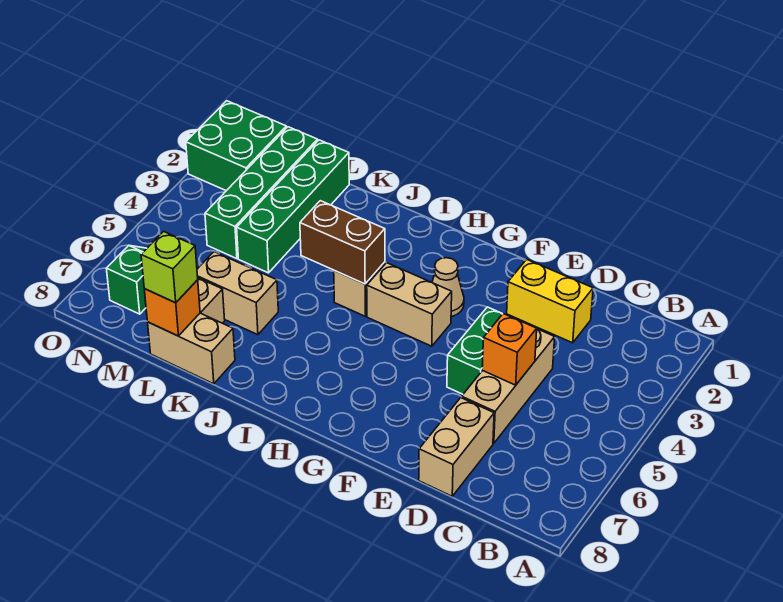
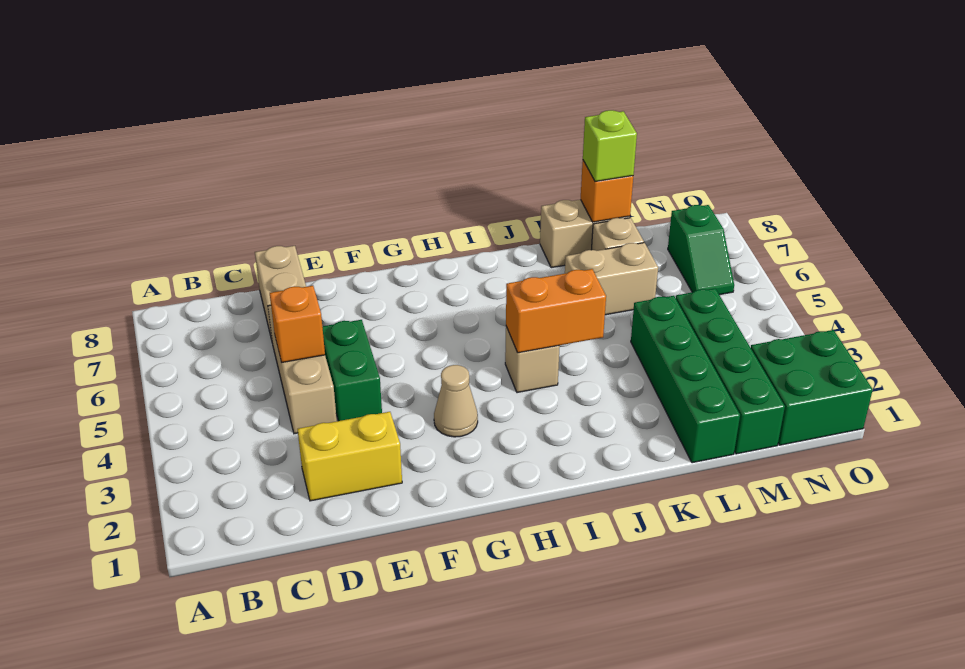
tan brick G4:H4 level 1 -> none
brown brick I4:J4 level 2 -> orange brick I4:J4 level 2

